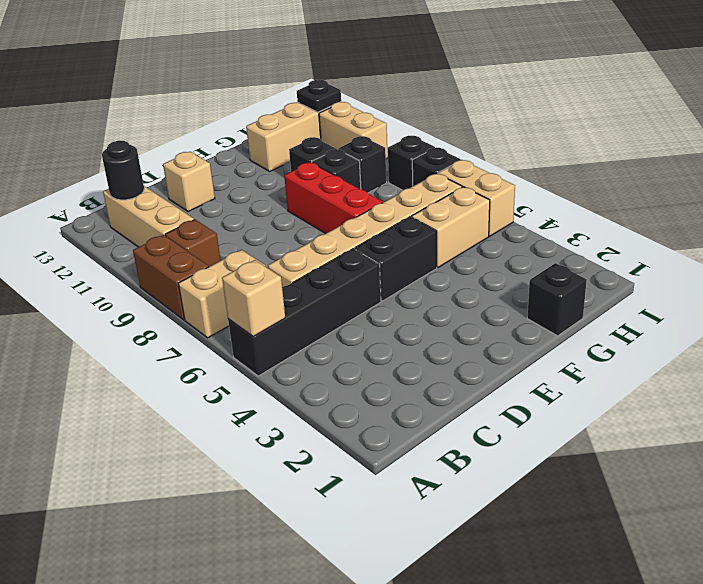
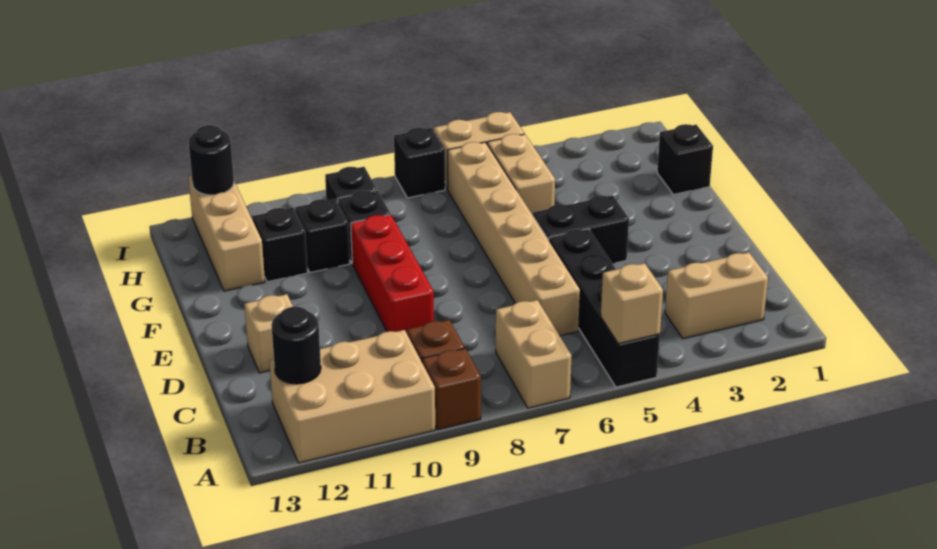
brown brick A8:A9 level 1 -> brown brick A9 level 1
tan brick B10:B12 level 1 -> tan brick A10:B12 level 1
black brick E5:F5 level 1 -> black brick E4:E5 level 1
red brick F7:F9 level 1 -> red brick D9:F9 level 1
black brick I8 level 1 -> black brick G11 level 1
tan brick I10:I11 level 1 -> tan brick B2:B3 level 1
black plate I12 level 2 -> black round brick I12 level 2

